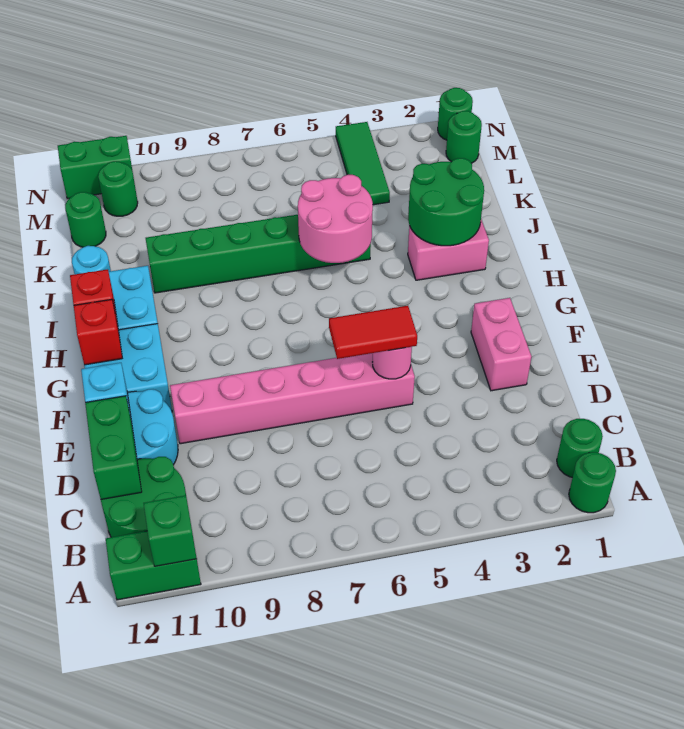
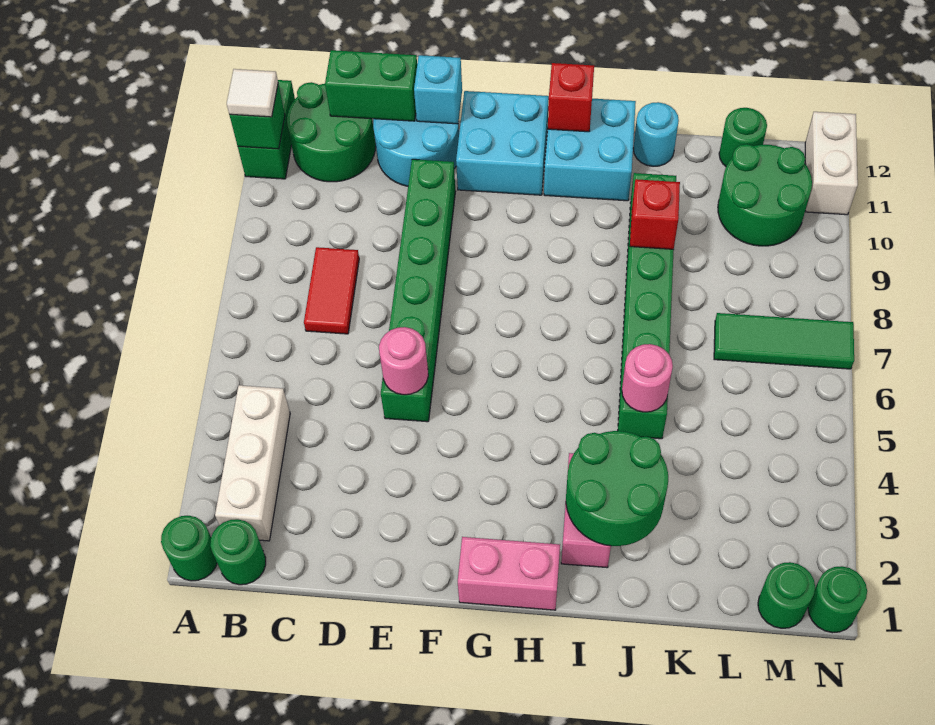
none -> white tile A11 level 3
none -> white brick B2:B4 level 1
pink brick E2:F2 level 1 -> pink brick G1:H1 level 1
pink brick E5:E10 level 1 -> green brick E5:E10 level 1
red tile E5:E6 level 3 -> red tile C7:C8 level 1
red brick G12 level 2 -> red brick J9 level 2
pink round brick I5:J6 level 2 -> pink round brick J5 level 2
green tile L4:N4 level 1 -> green tile L7:N7 level 1
green round brick M11 level 1 -> green round brick L10:M11 level 1
green brick N11:N12 level 1 -> white brick N11:N12 level 1

